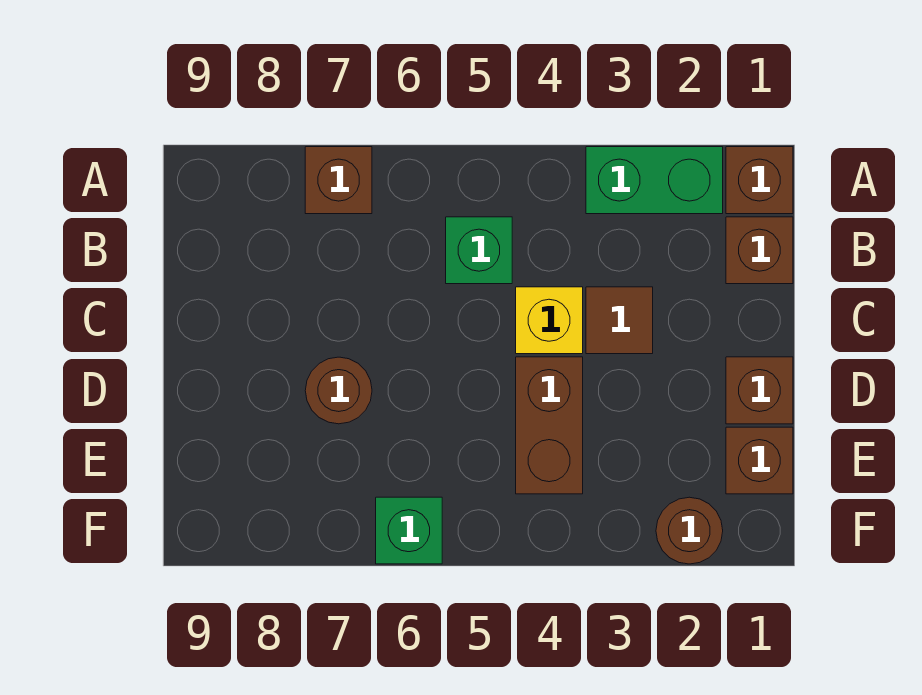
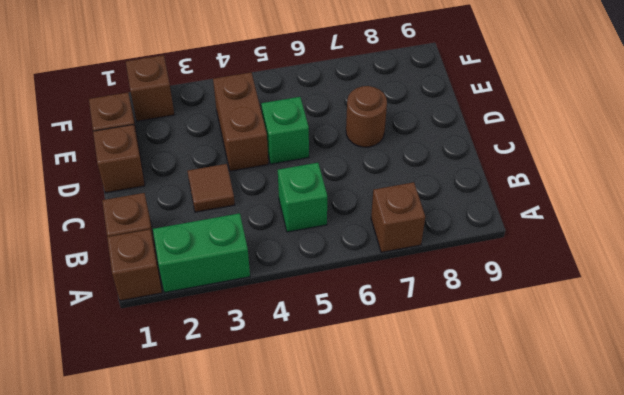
yellow brick C4 level 1 -> none
brown round brick F2 level 1 -> brown brick F2 level 1
green brick F6 level 1 -> green brick D5 level 1

